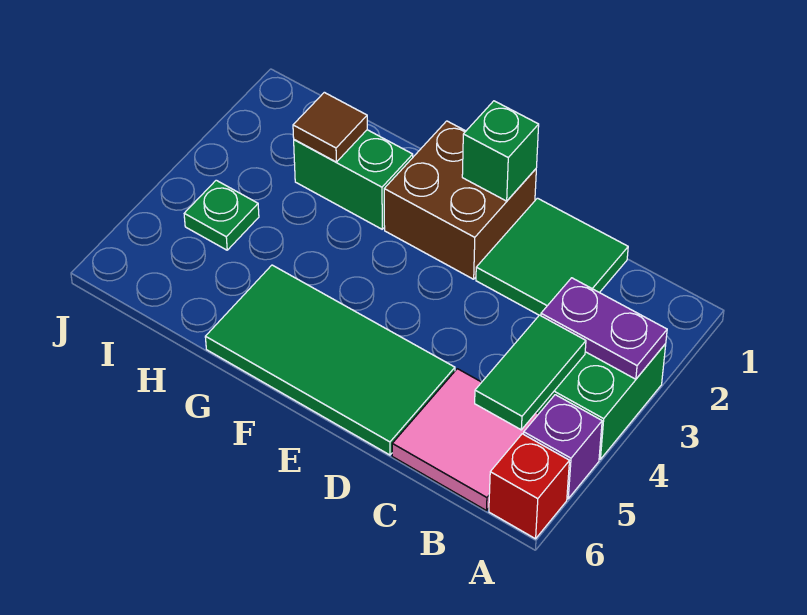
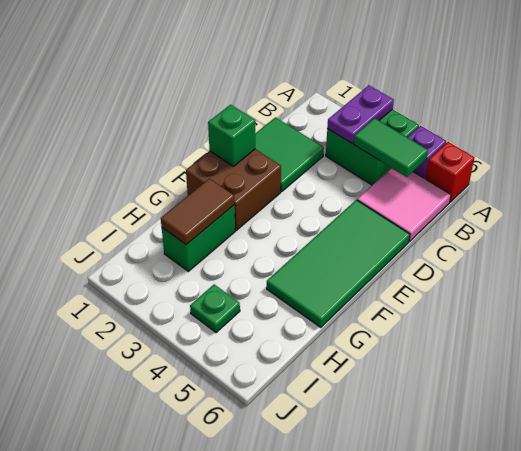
brown tile H2 level 2 -> brown tile G2:H2 level 2

